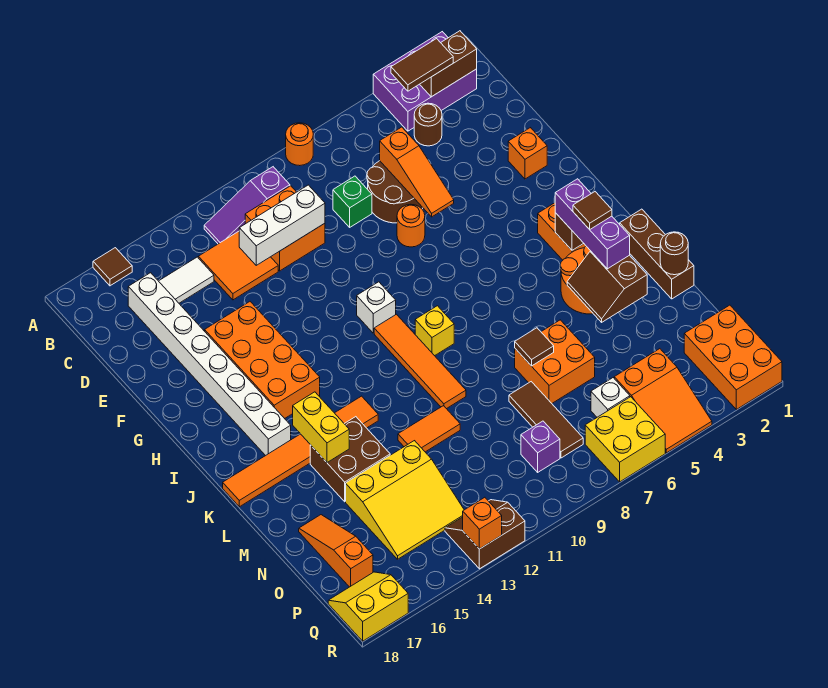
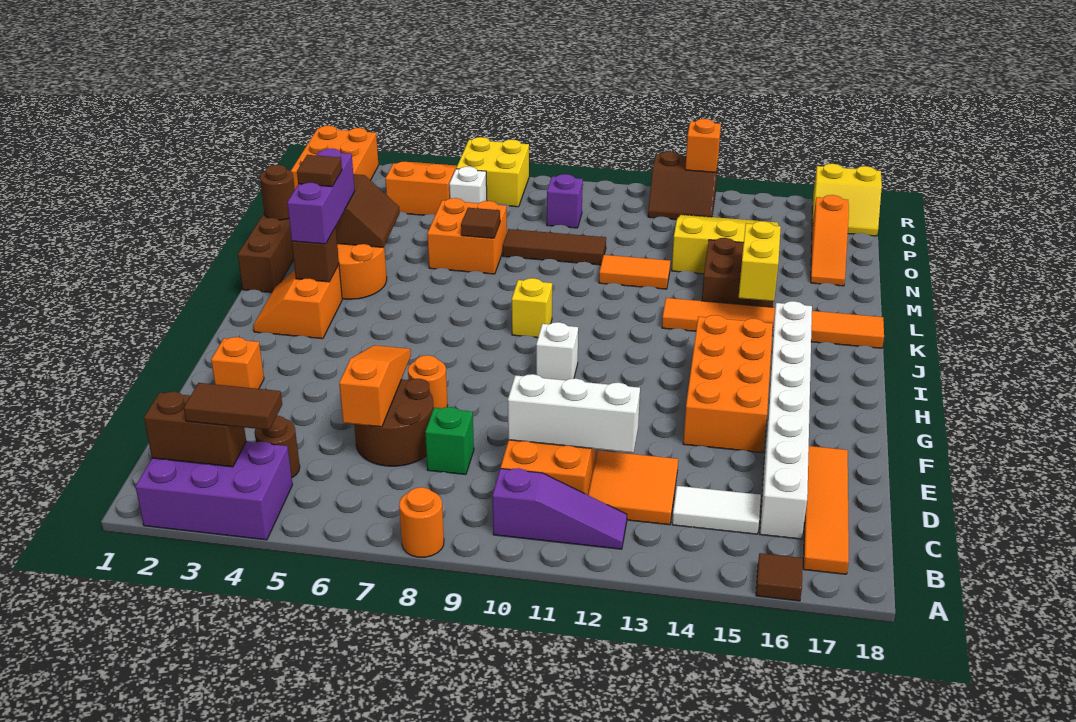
orange tile I10:L10 level 1 -> orange tile B17:E17 level 1
brown tile N8:P8 level 1 -> brown tile N8:N10 level 1

